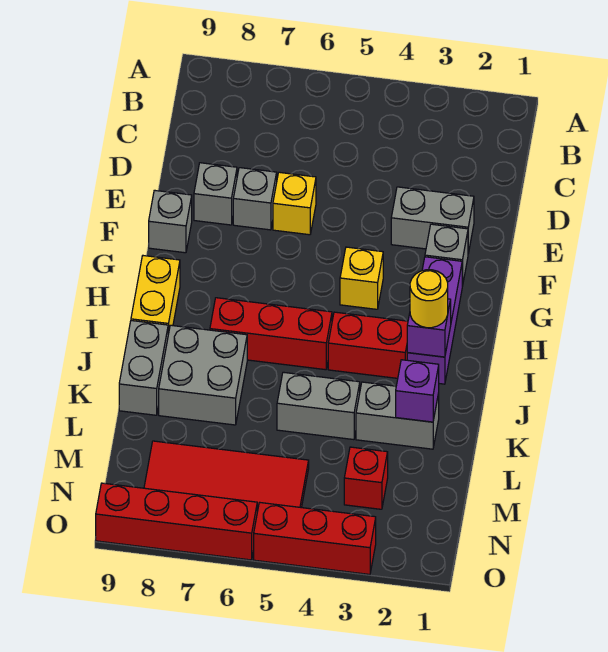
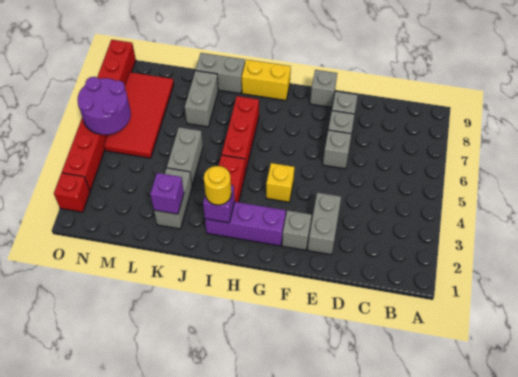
yellow brick E6 level 1 -> grey brick E6 level 1
grey brick J7:K8 level 1 -> grey brick K7:K8 level 1
red brick M3 level 1 -> red brick O2 level 1
none -> purple round brick N5:O6 level 2

